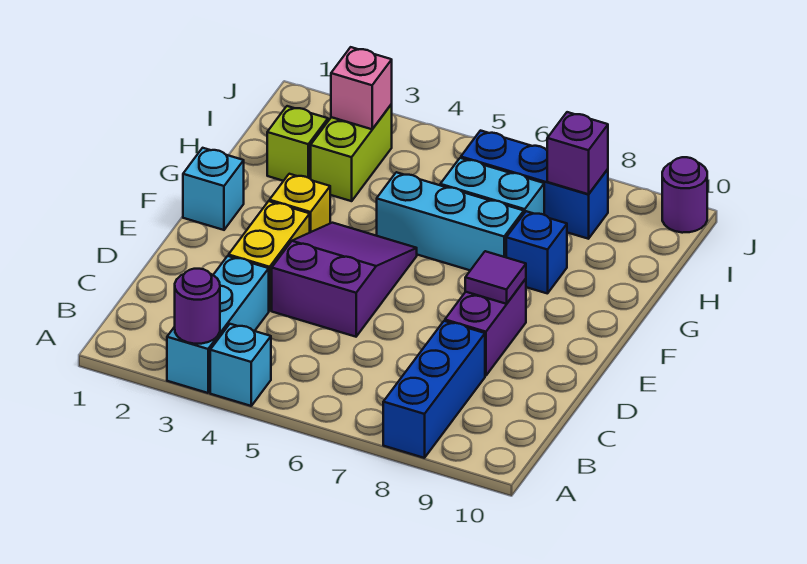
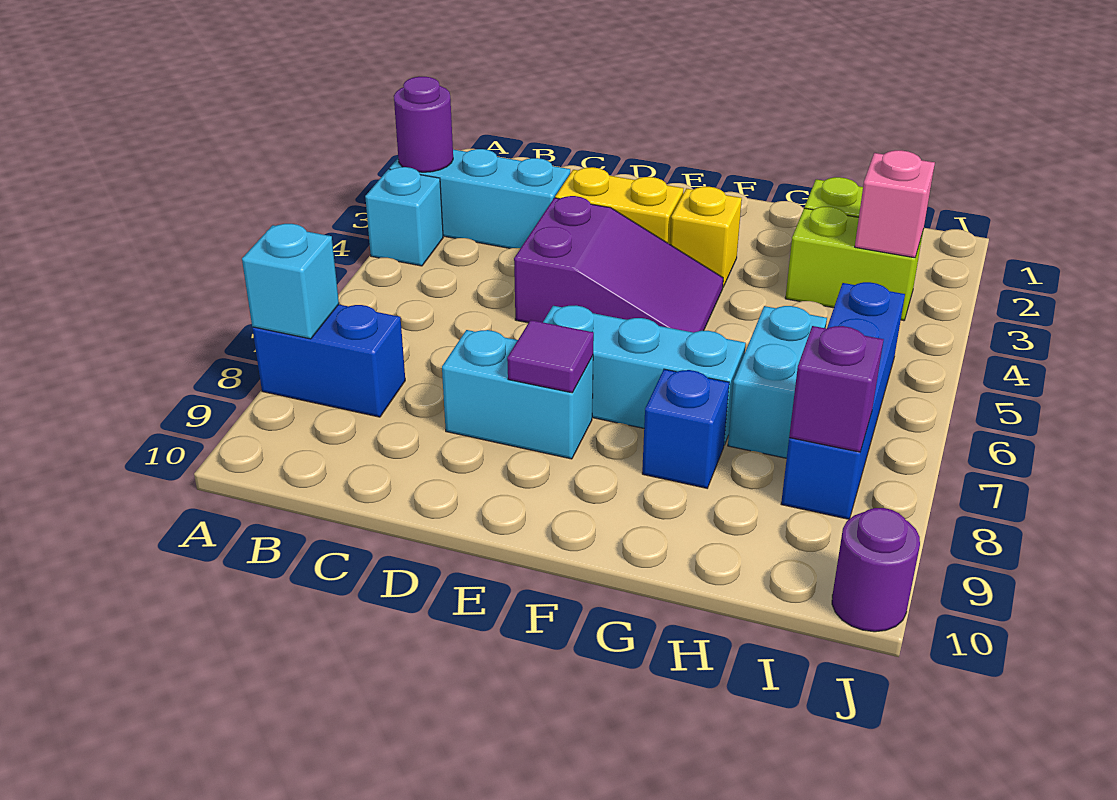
blue brick A8:C8 level 1 -> blue brick A8:B8 level 1
purple brick D8:E8 level 1 -> cyan brick D8:E8 level 1
cyan brick F1 level 1 -> cyan brick A8 level 2
cyan brick G5:G7 level 1 -> cyan brick E7:G7 level 1
blue brick I6:I8 level 1 -> blue brick I5:I8 level 1

